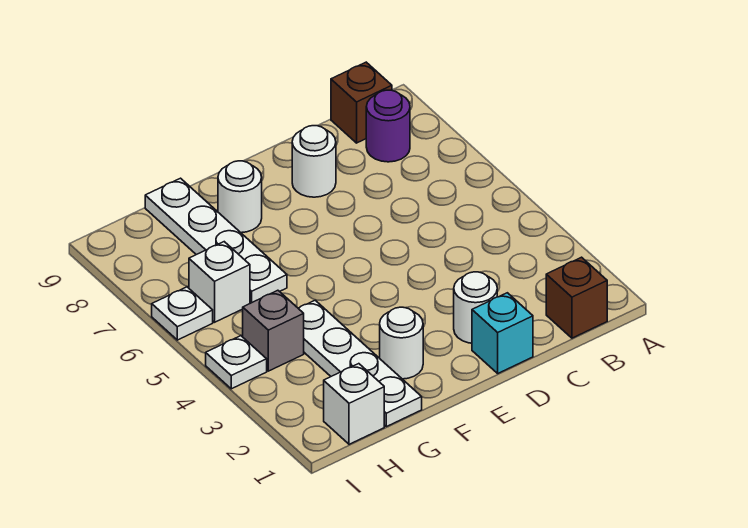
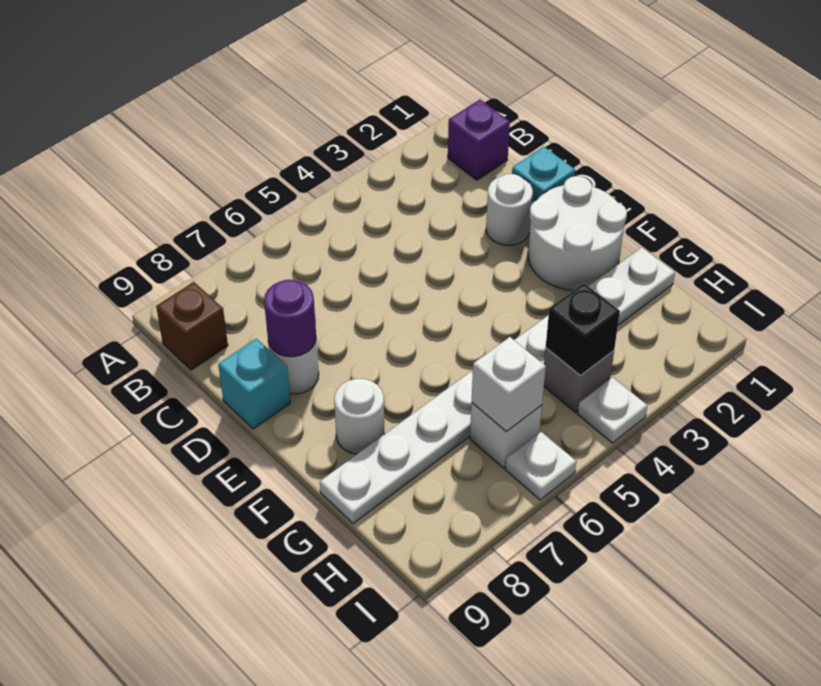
brown brick B1 level 1 -> purple brick B1 level 1
purple round brick B8 level 1 -> purple round brick D8 level 2
none -> cyan brick D9 level 1
white round brick F2 level 1 -> white round brick E1:F2 level 1
white brick H1 level 1 -> white brick H6 level 2
none -> black brick H4 level 2

